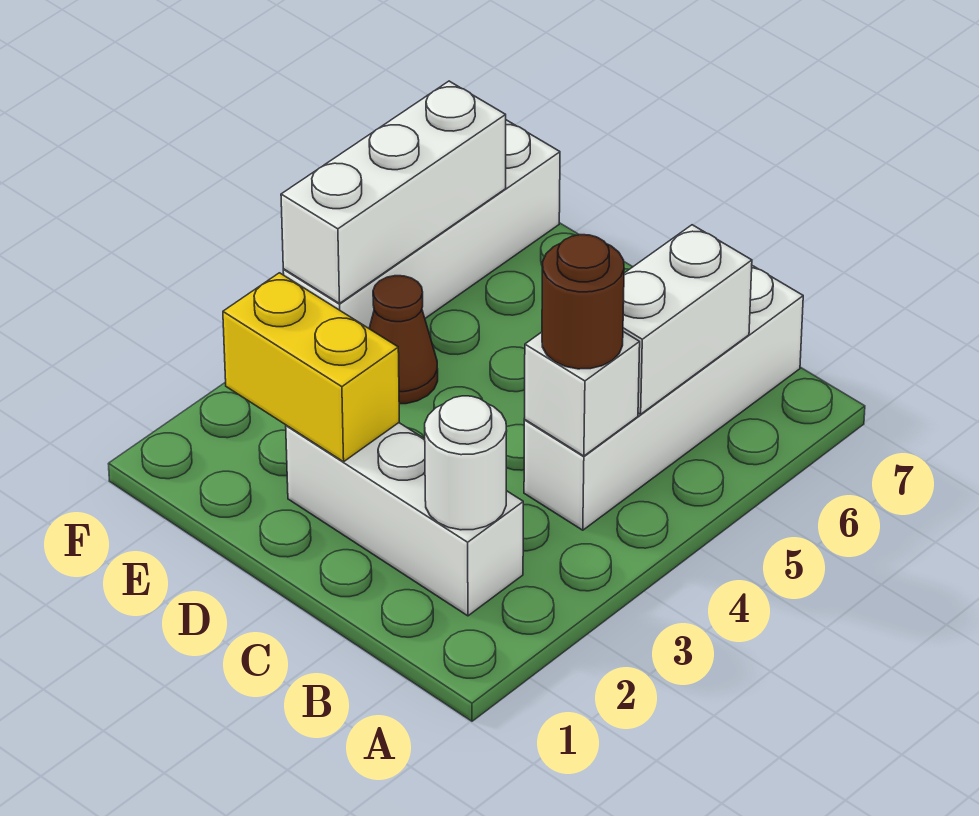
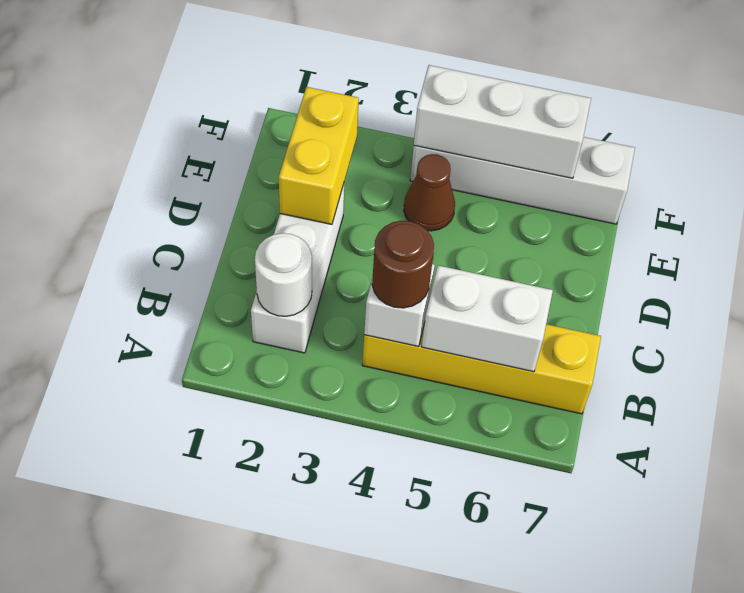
white brick B4:B7 level 1 -> yellow brick B4:B7 level 1

